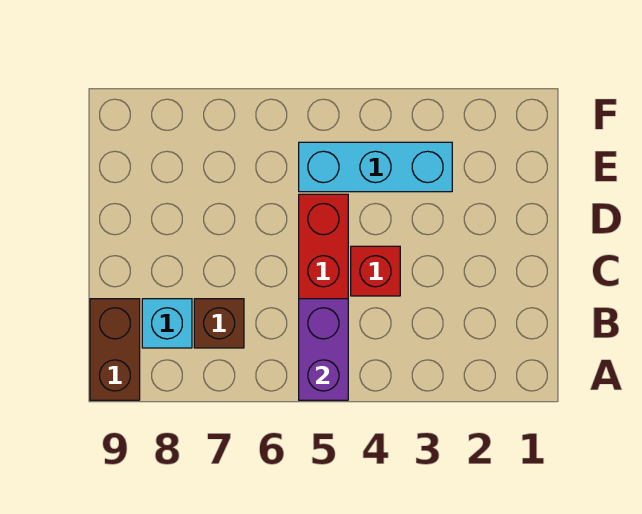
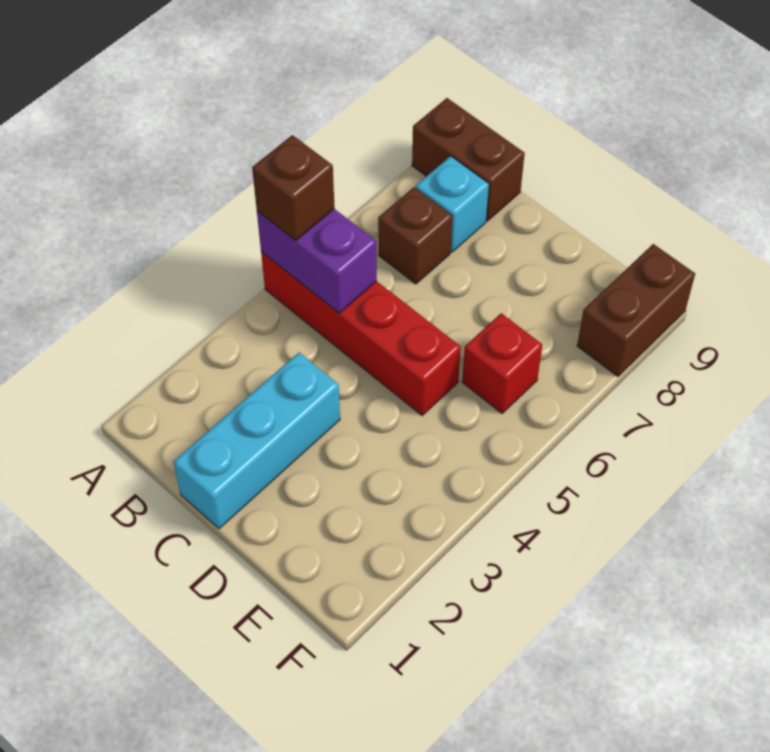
none -> brown brick A5 level 3
red brick C4 level 1 -> red brick E6 level 1
cyan brick E3:E5 level 1 -> cyan brick C1:C3 level 1
none -> brown brick F8:F9 level 1

